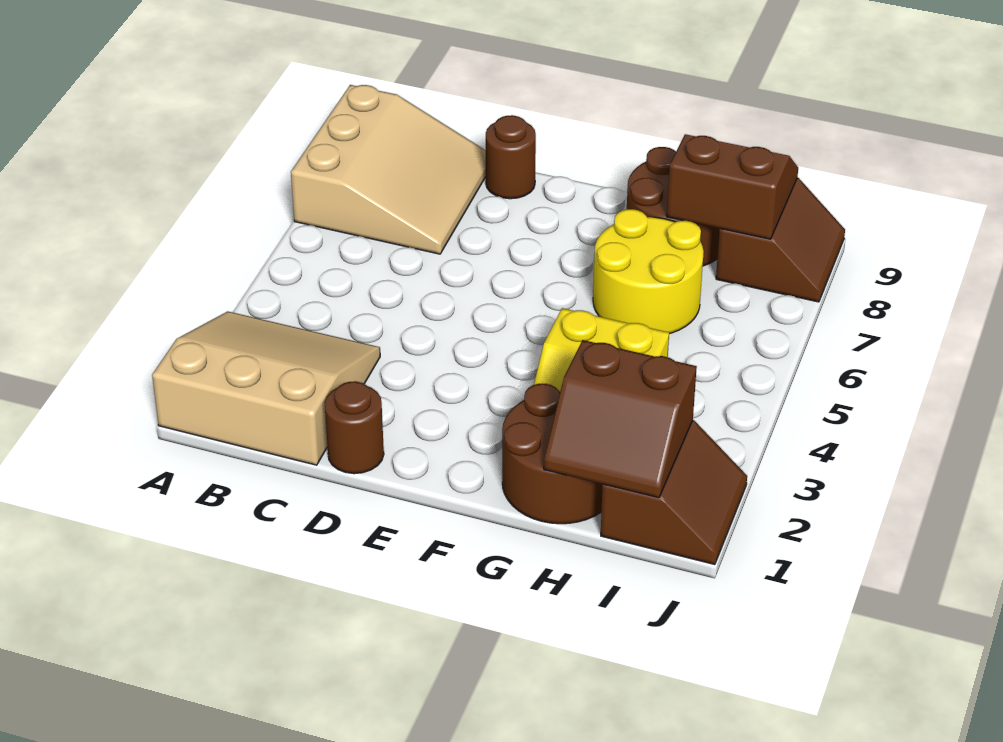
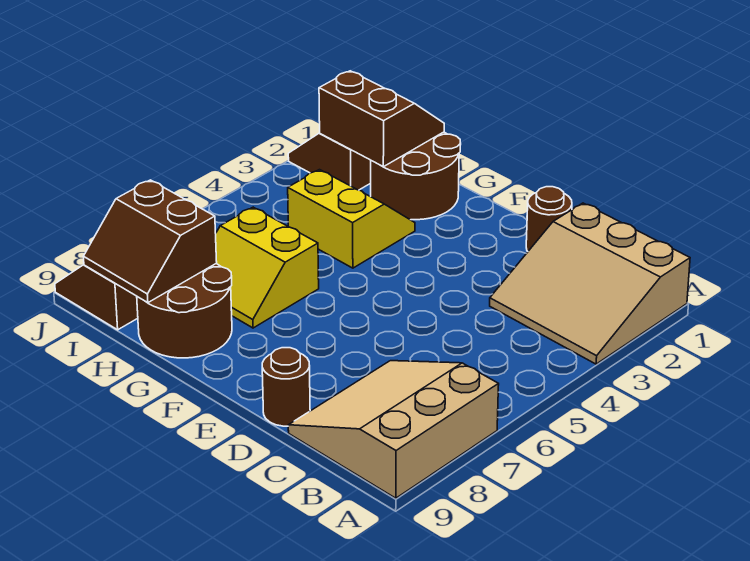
yellow round brick G6:H7 level 1 -> yellow slope G6:H7 level 1 top 6

